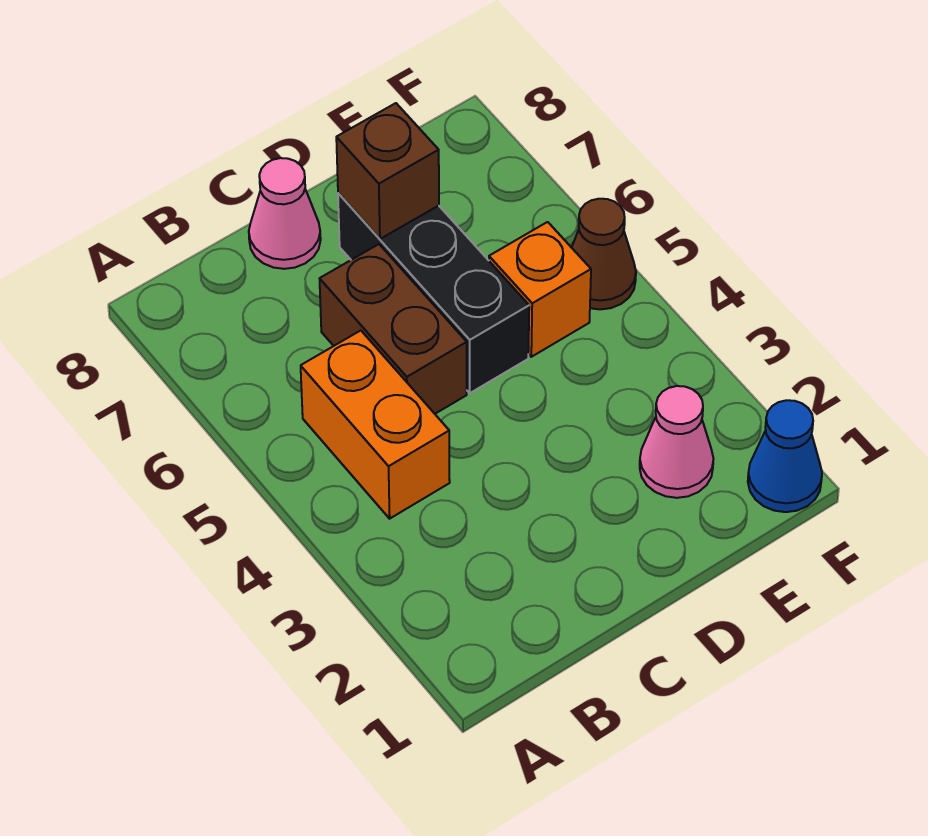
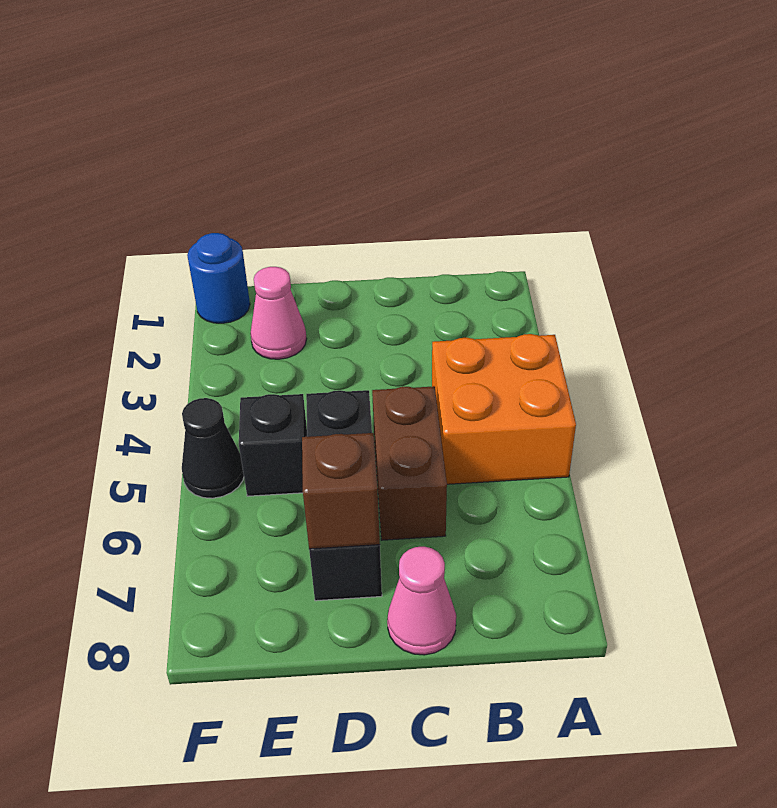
orange brick B4:B5 level 1 -> orange brick A4:B5 level 1
orange brick E5 level 1 -> black brick E5 level 1
blue cone F1 level 1 -> blue round brick F1 level 1
brown cone F5 level 1 -> black cone F5 level 1

